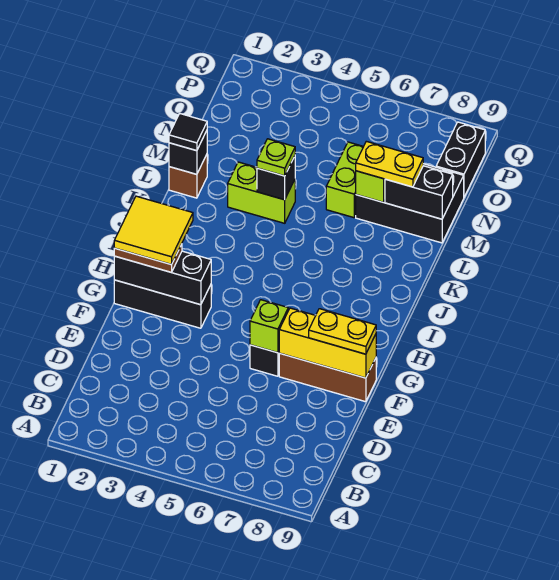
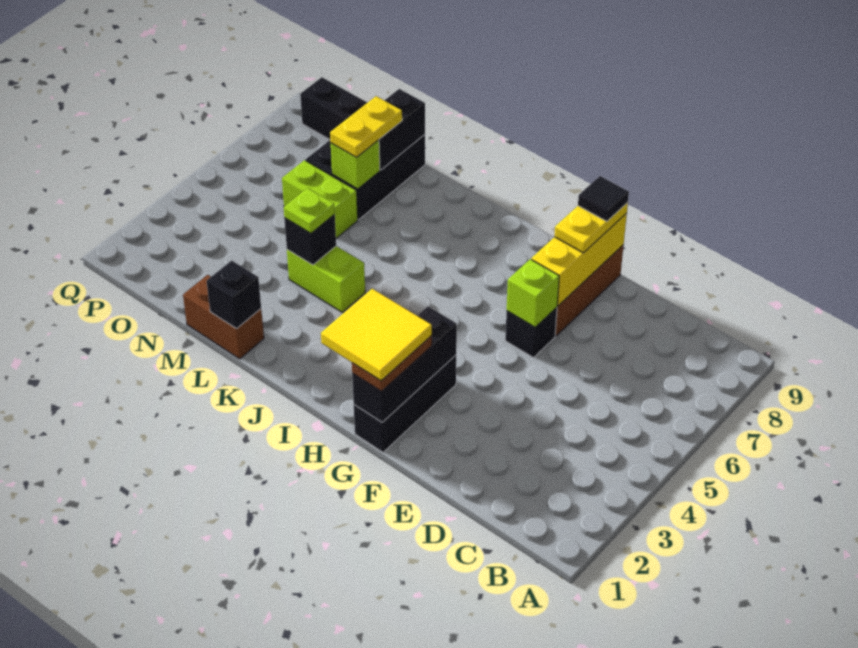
brown brick L1 level 1 -> brown brick L1:M1 level 1
black tile L1 level 3 -> black tile F9 level 4
lime brick L3:L4 level 1 -> lime brick K4:L4 level 1

